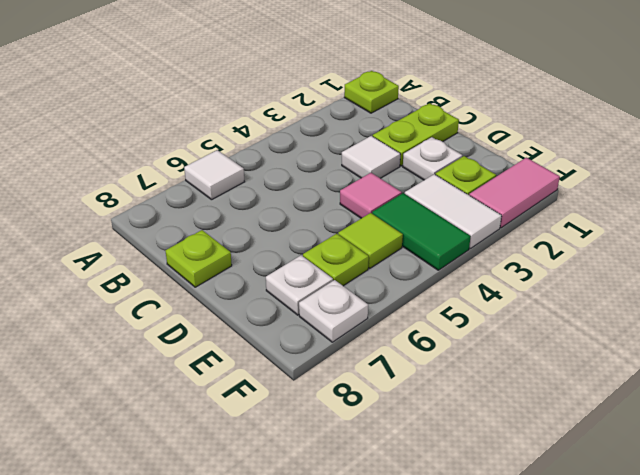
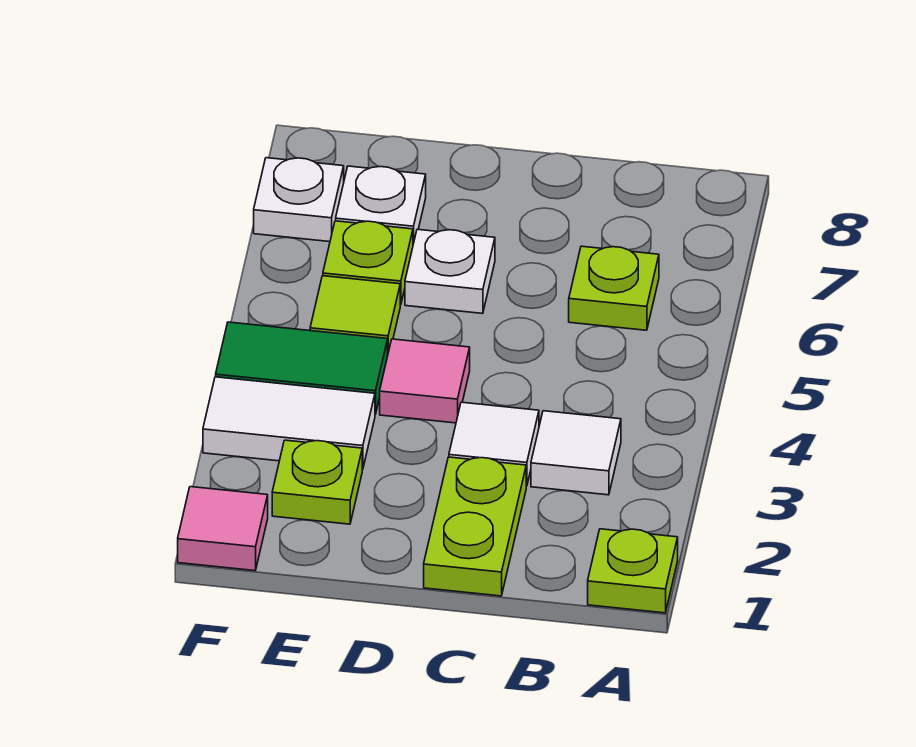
white tile A6 level 1 -> white tile B3 level 1
lime plate C8 level 1 -> lime plate B6 level 1
white plate D2 level 1 -> white plate D6 level 1
pink tile F1:F2 level 1 -> pink tile F1 level 1

